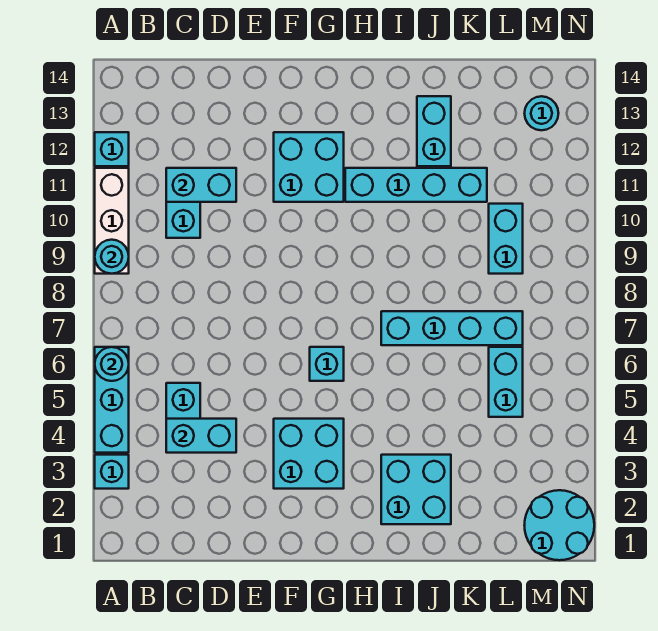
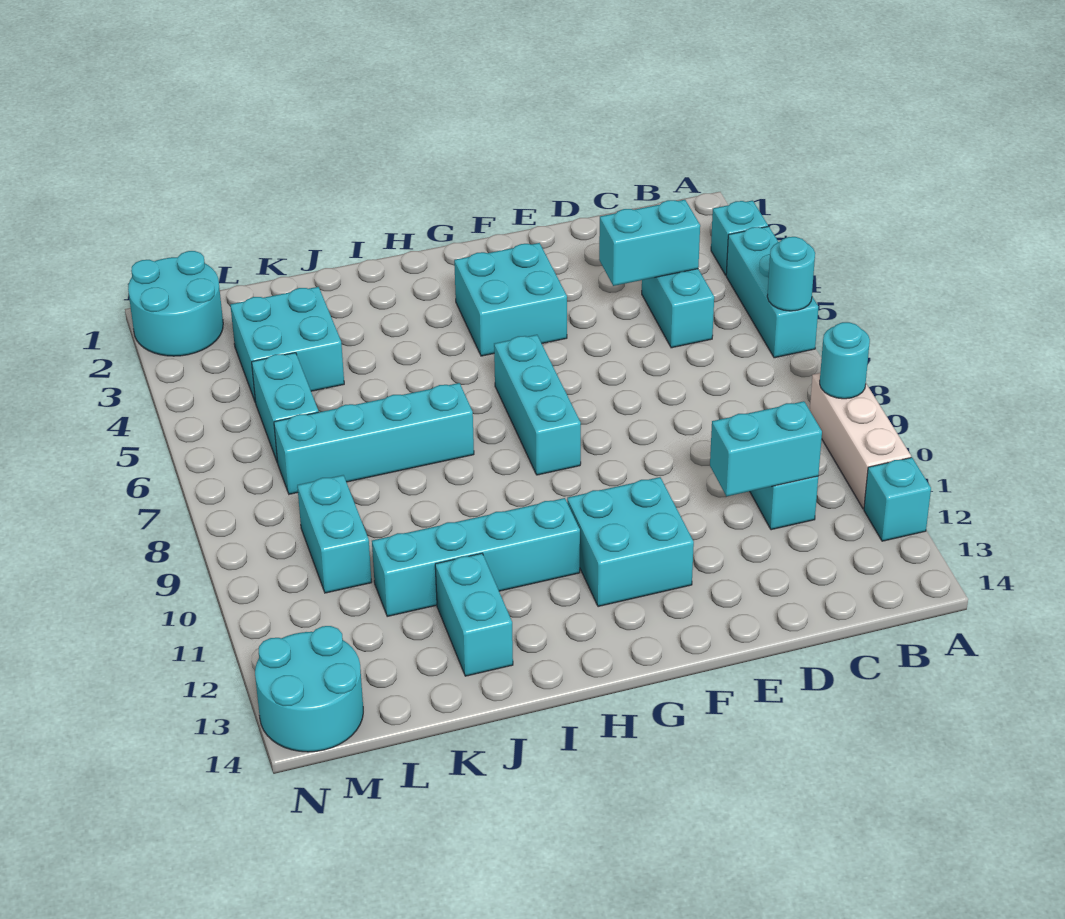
cyan brick G6 level 1 -> cyan brick G6:G8 level 1
cyan brick I2:J3 level 1 -> cyan brick K3:L4 level 1
cyan round brick M13 level 1 -> cyan round brick M13:N14 level 1

